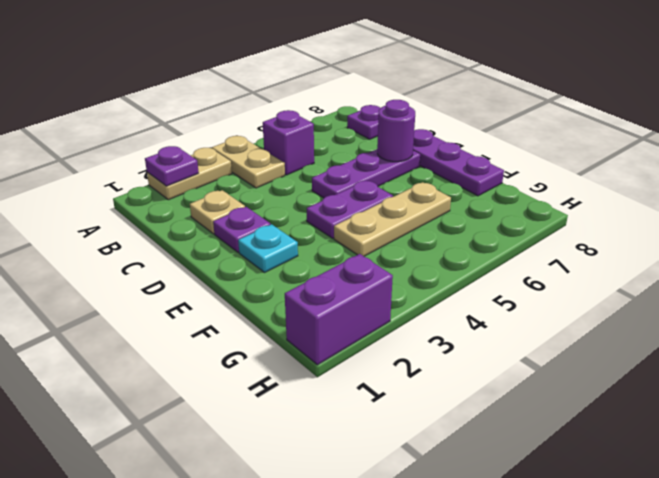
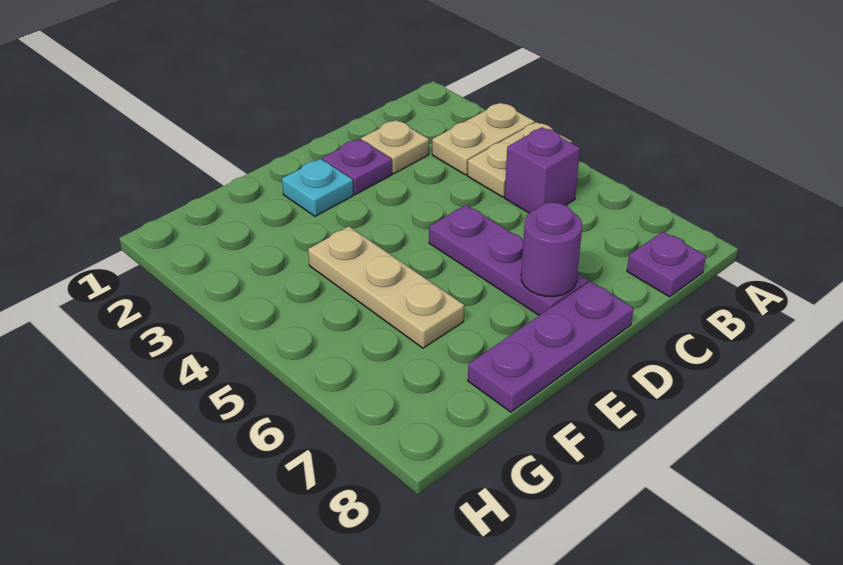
tan plate A2:A3 level 1 -> tan plate A3:B3 level 1
purple plate A2 level 2 -> none
purple plate E4:E5 level 1 -> none
purple brick H1:H2 level 1 -> none

